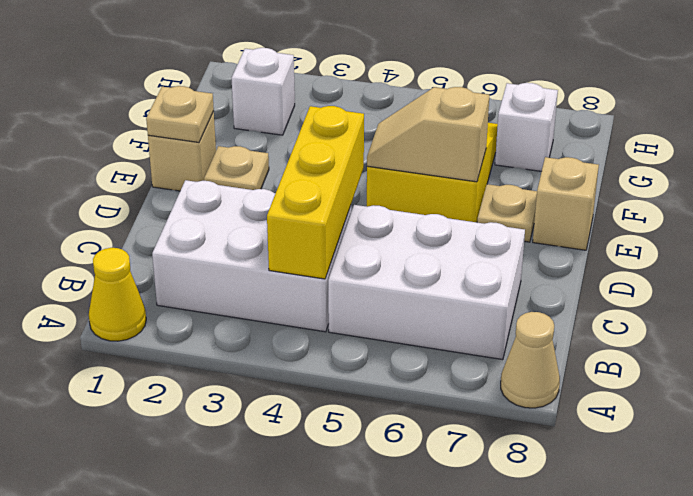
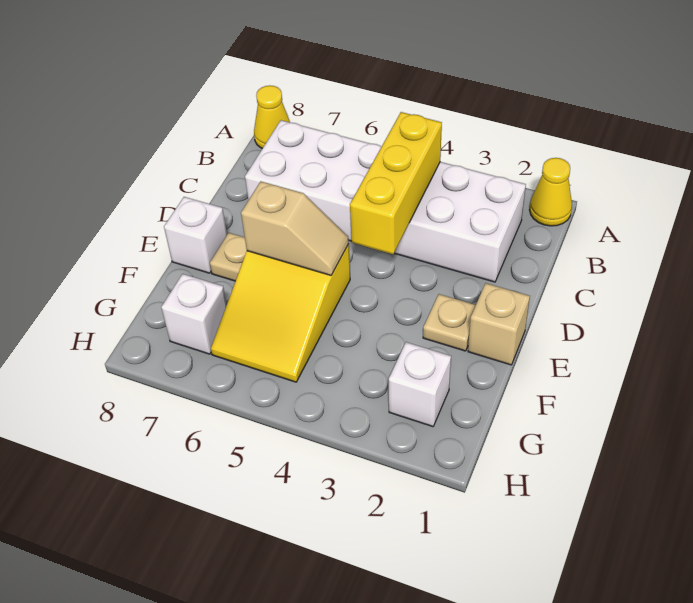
tan cone A8 level 1 -> yellow cone A8 level 1
tan plate E1 level 2 -> none
tan brick E8 level 1 -> white brick E8 level 1

